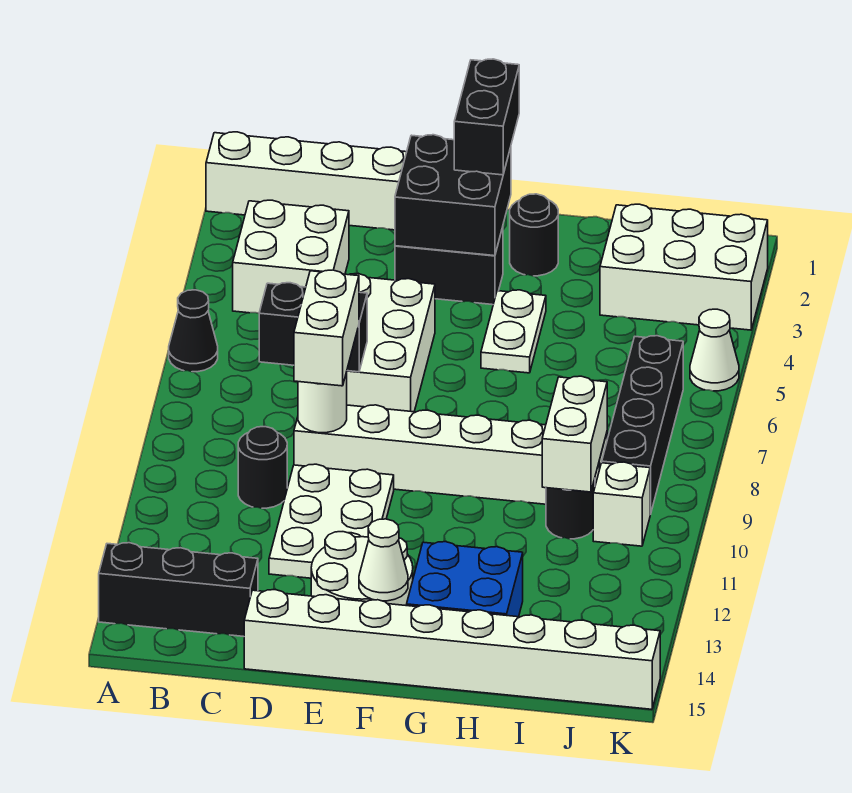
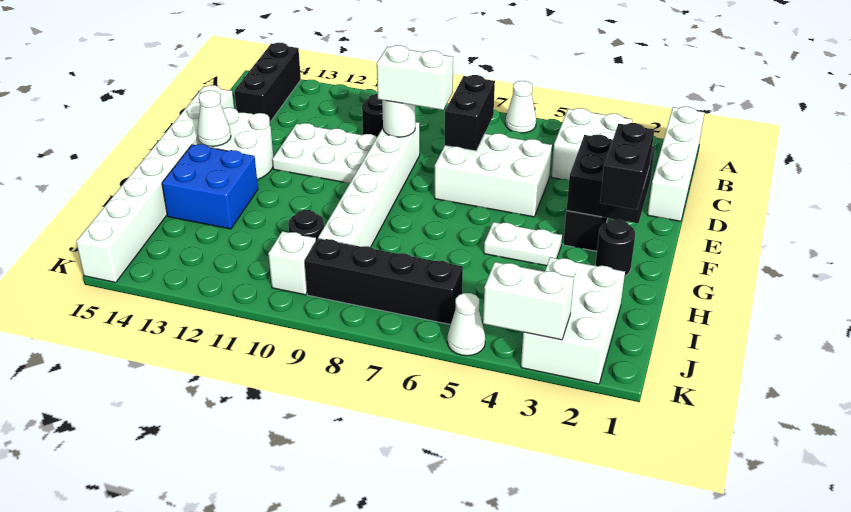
black cone A6 level 1 -> white cone A6 level 1
black brick F1:F2 level 3 -> black brick F2:G2 level 3
white brick I9:I10 level 2 -> white brick K3:K4 level 2

